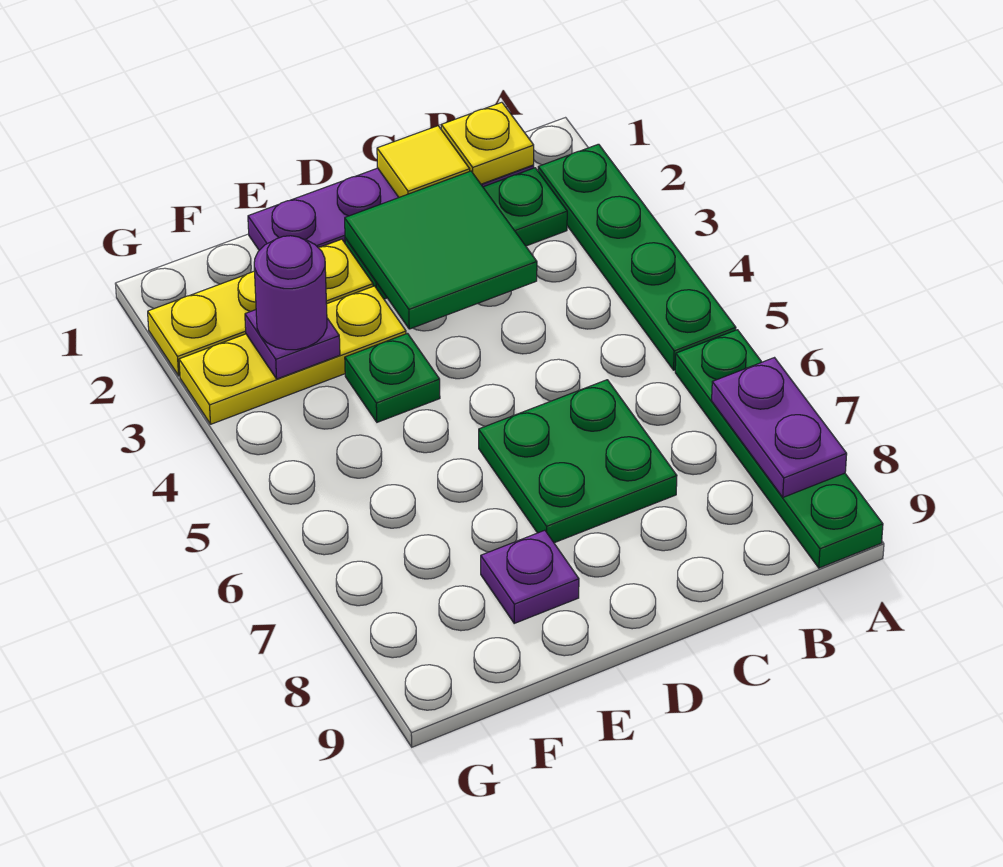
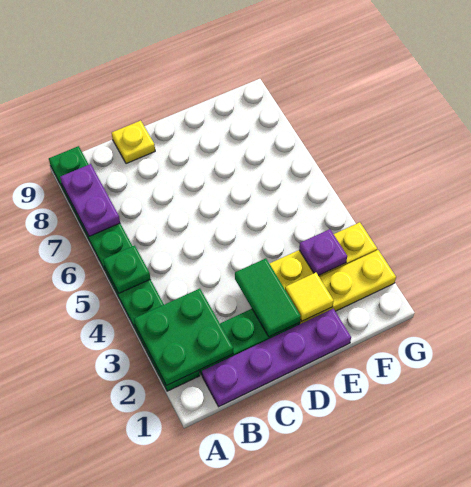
yellow plate B1 level 2 -> yellow plate C9 level 1
yellow tile C1 level 2 -> yellow tile E2 level 2
green tile C2:D3 level 2 -> green tile D2:D3 level 2
green plate C6:D7 level 1 -> green plate A2:B3 level 2
green plate E4 level 1 -> green plate A5 level 2
purple plate E8 level 1 -> none
purple round brick F3 level 3 -> none

